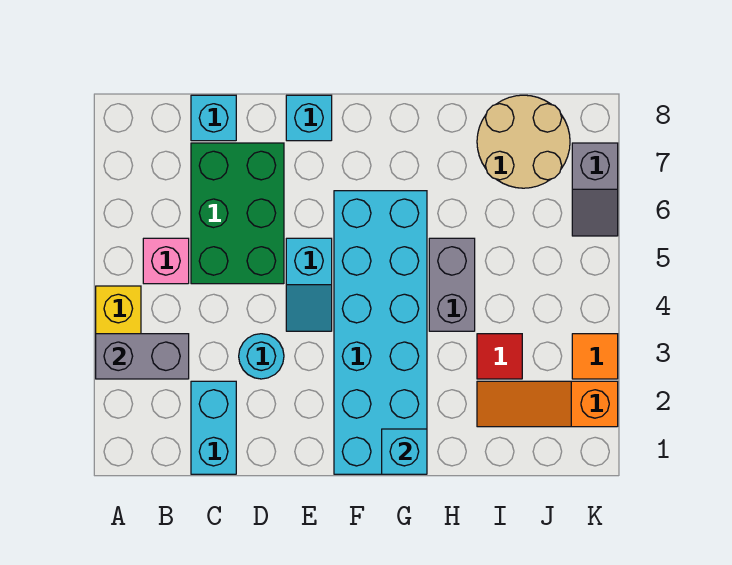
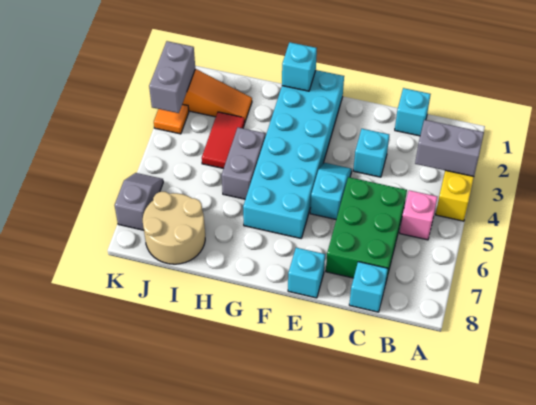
cyan brick C1:C2 level 1 -> cyan brick C1 level 1
cyan round brick D3 level 1 -> cyan brick D3 level 1
red tile I3 level 1 -> red tile I3:I4 level 1
none -> grey brick K2:K3 level 2

